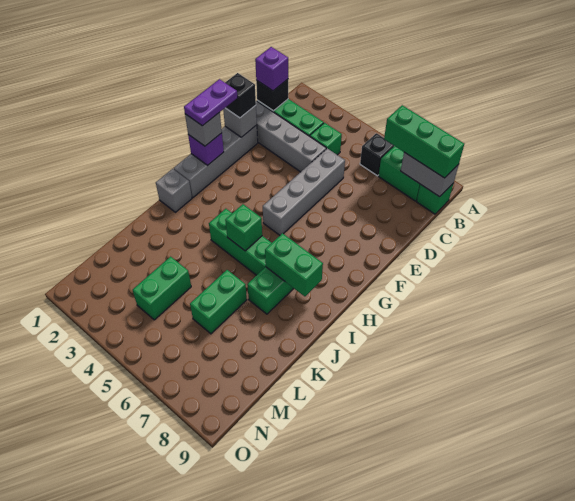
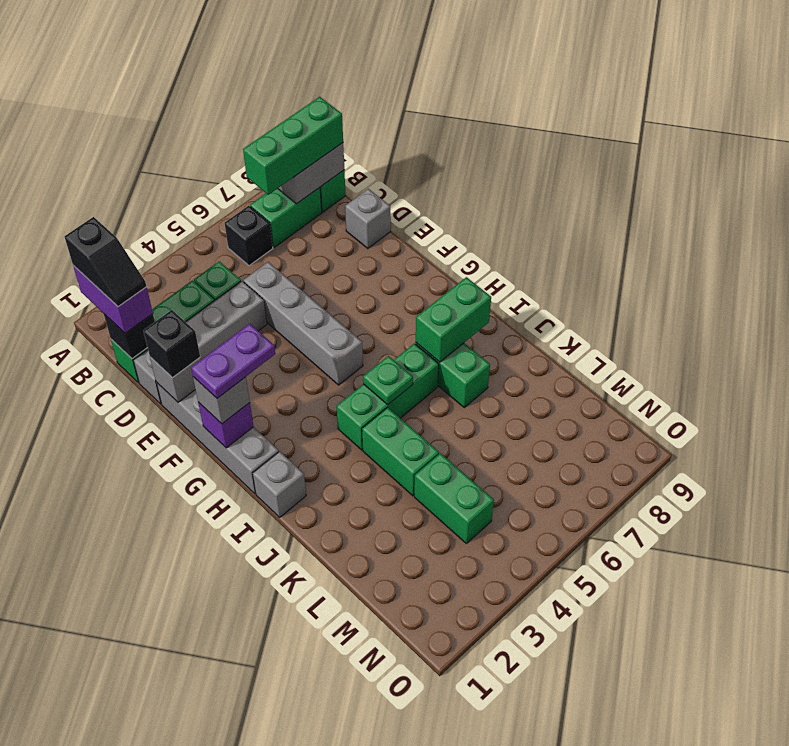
none -> black slope B1:C1 level 4 top B
purple brick C1 level 3 -> purple brick B1:C1 level 3
none -> grey brick D9 level 1
purple plate F1:G1 level 4 -> purple plate G1:G2 level 4
green brick I5 level 2 -> green plate I5 level 2
green brick K6:L6 level 1 -> green brick J4:K4 level 1

